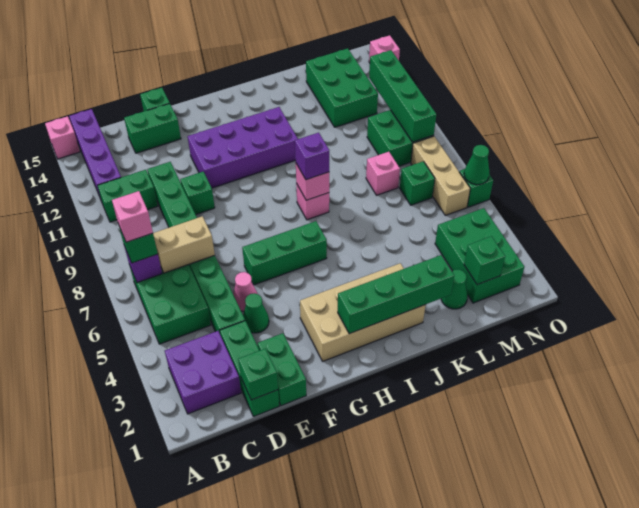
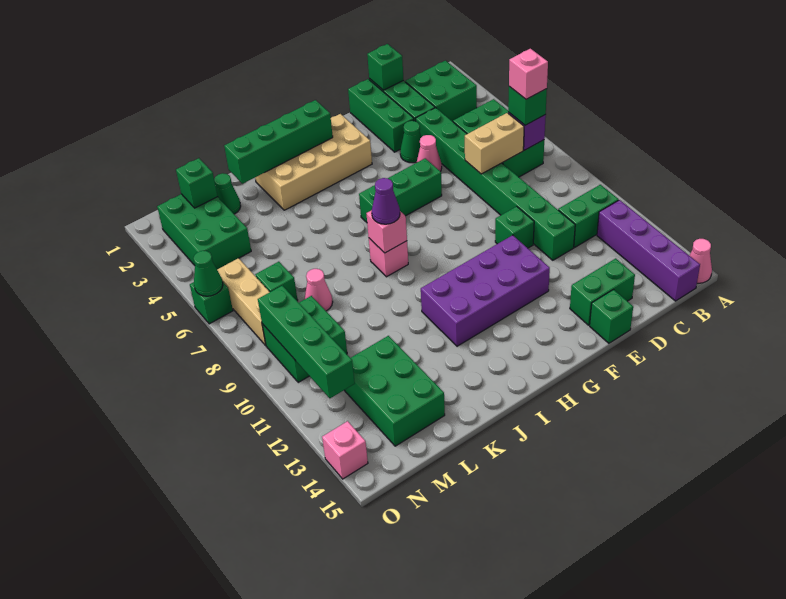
pink brick A15 level 1 -> pink cone A15 level 1
purple brick B2:C3 level 1 -> green brick B2:C3 level 1
green brick E1:E2 level 1 -> green brick E1:E3 level 1
purple brick I8 level 3 -> purple cone I8 level 3
pink brick L8 level 1 -> pink cone L8 level 1

